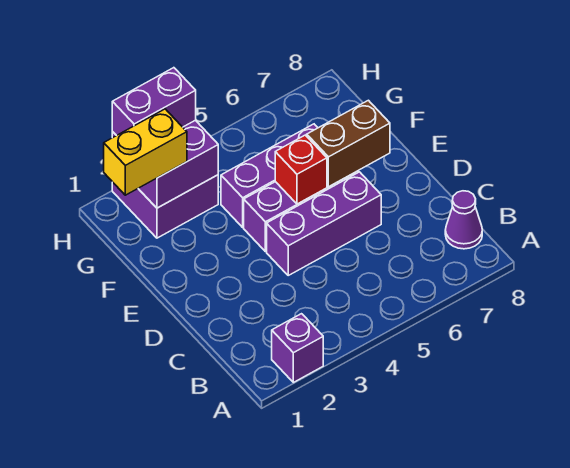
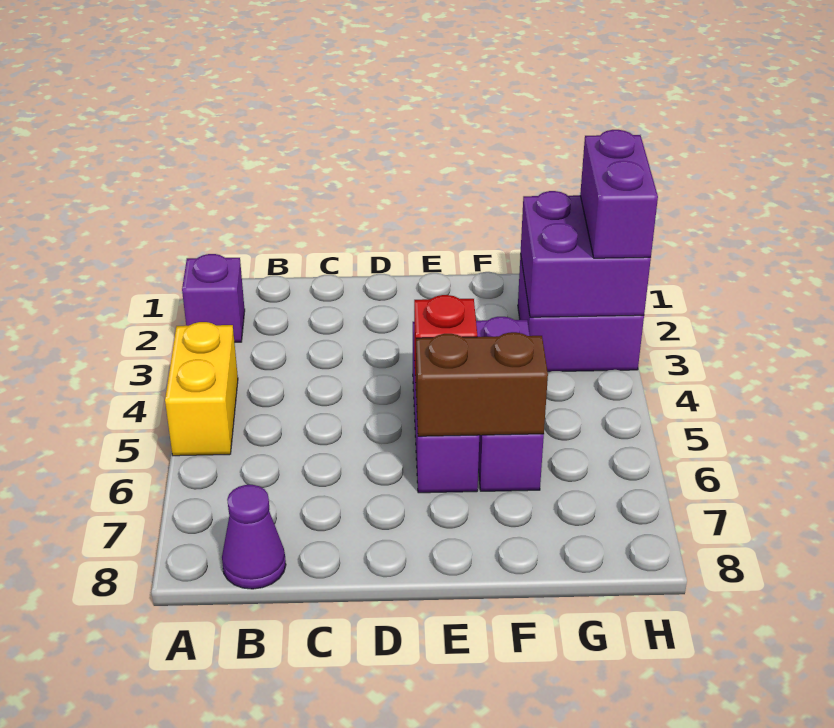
purple brick D4:D6 level 1 -> none
brown brick E6:E7 level 2 -> brown brick E6:F6 level 2
yellow brick G1:G2 level 3 -> yellow brick A4:A5 level 1

